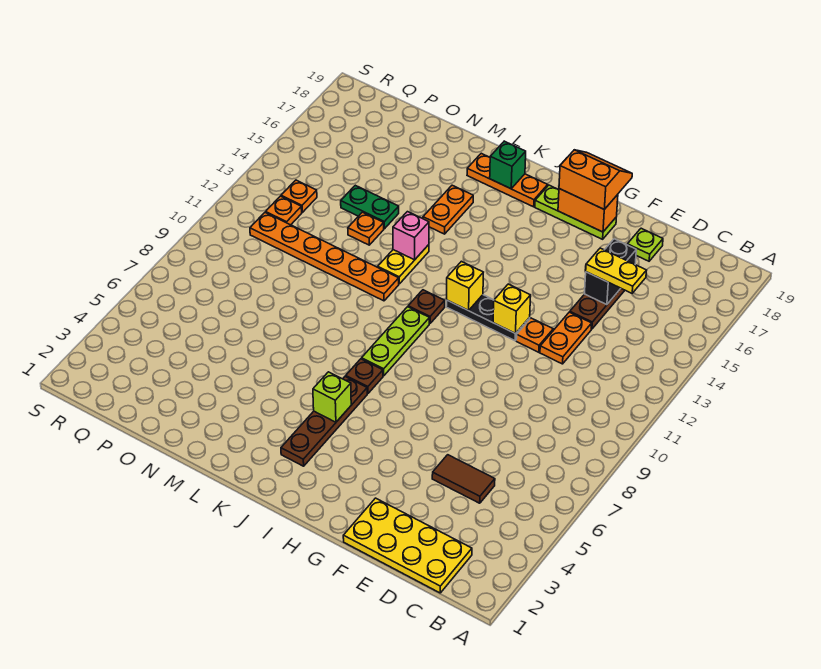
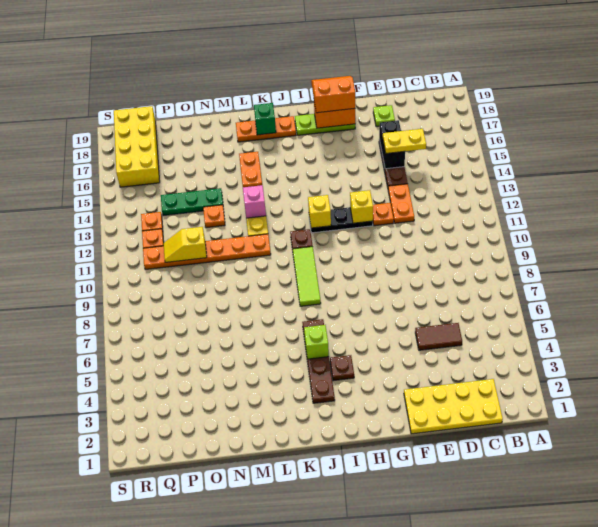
brown plate J7 level 1 -> brown plate I4 level 1
lime plate J8:J10 level 1 -> lime tile J8:J10 level 1
green plate N14:O14 level 1 -> green plate N14:P14 level 1
none -> yellow slope O11:P11 level 2 top O
none -> yellow brick Q16:R19 level 1

